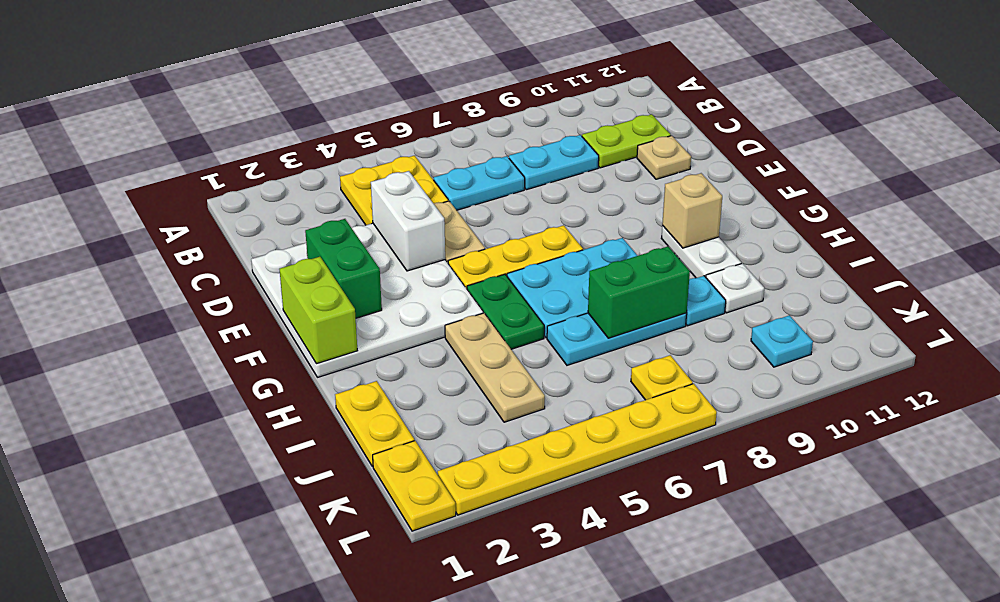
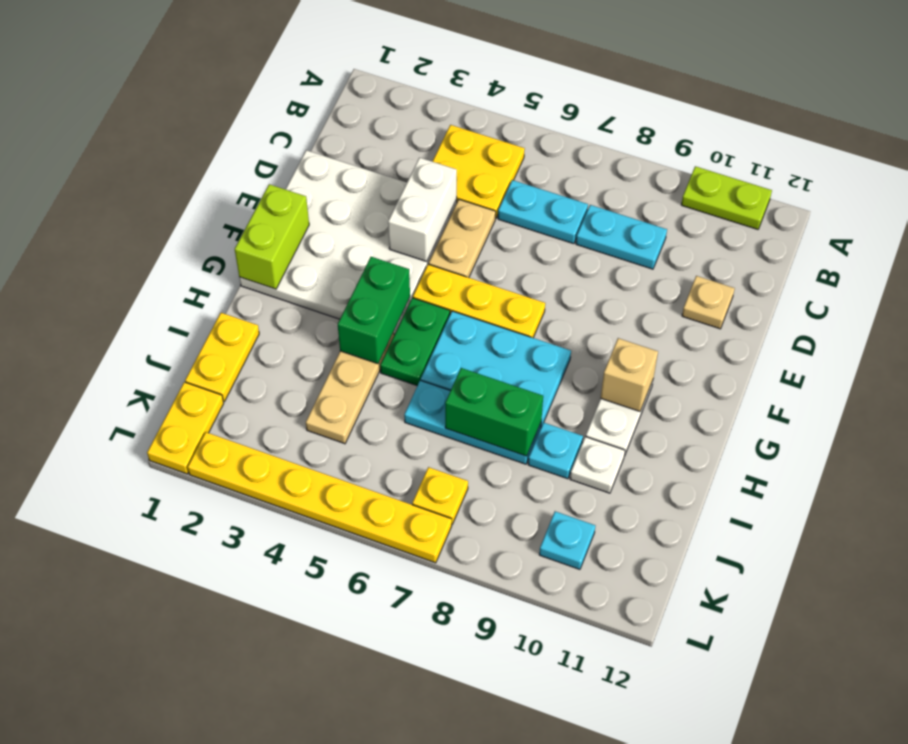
lime plate C10:C11 level 1 -> lime plate A10:A11 level 1
green brick E2:F2 level 2 -> green brick G4:H4 level 2

